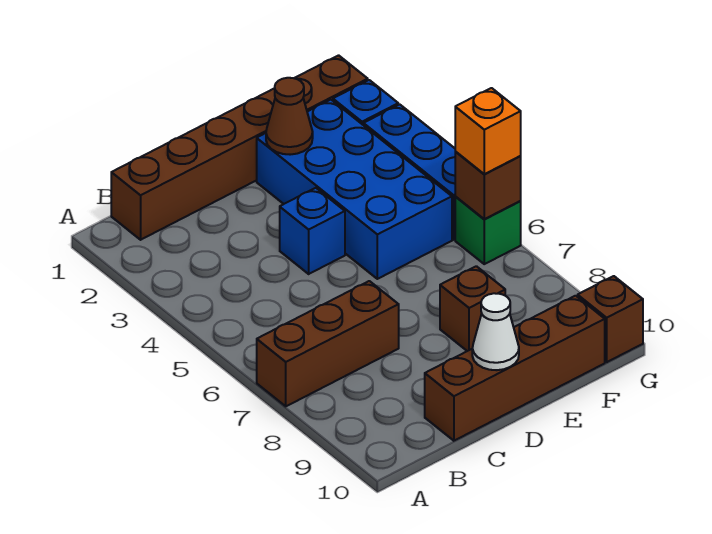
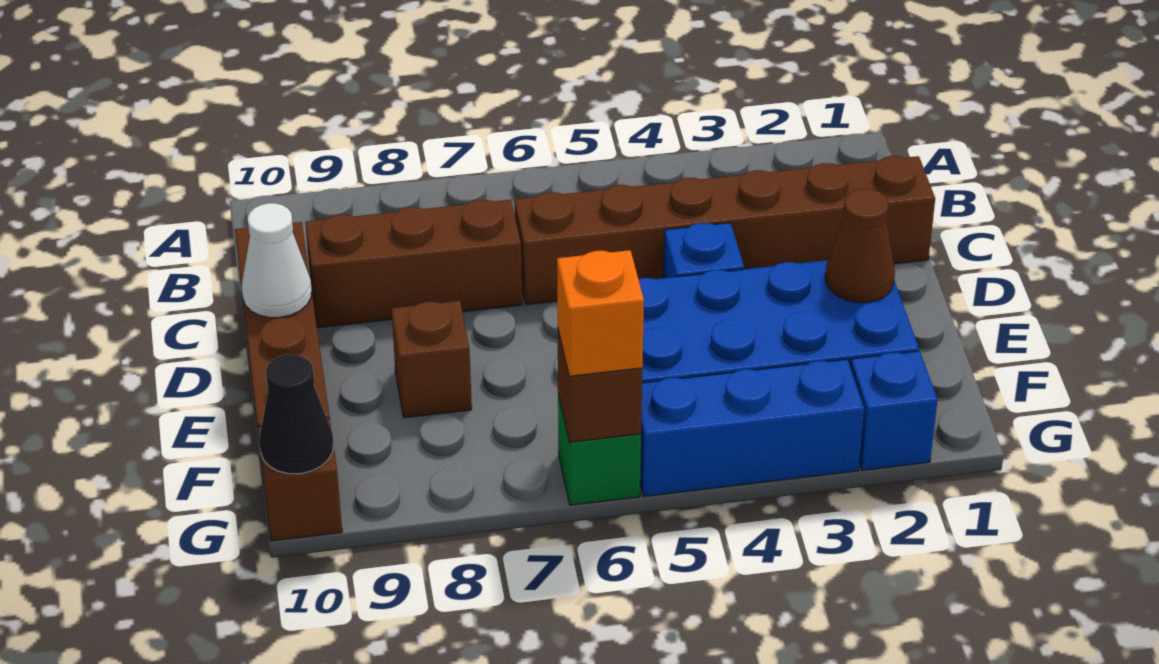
brown brick A7:C7 level 1 -> brown brick C7:C9 level 1
brown brick B1:G1 level 1 -> brown brick C1:C6 level 1
none -> black cone G10 level 2

